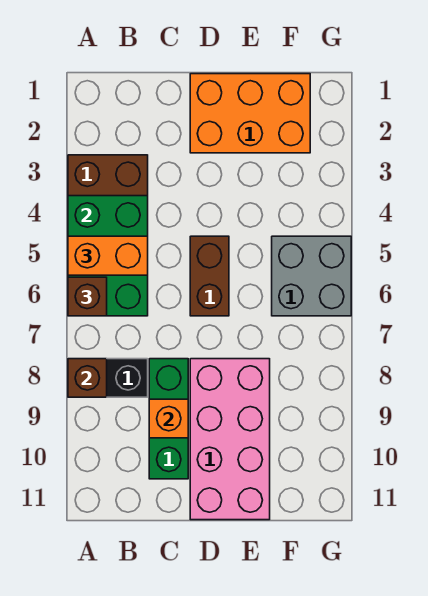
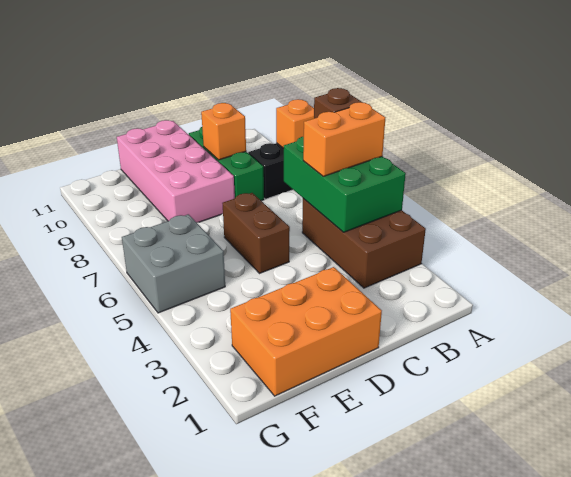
brown brick A8 level 2 -> orange brick A8 level 2

